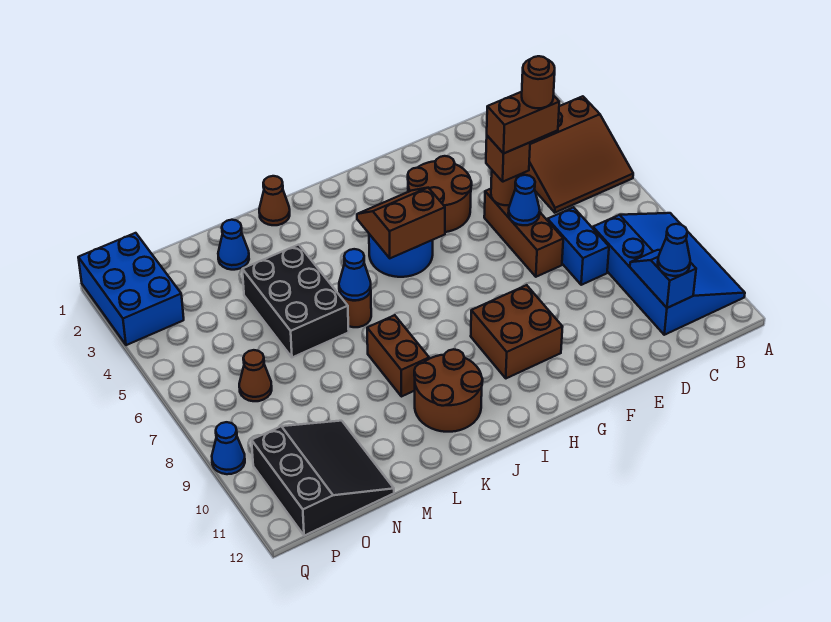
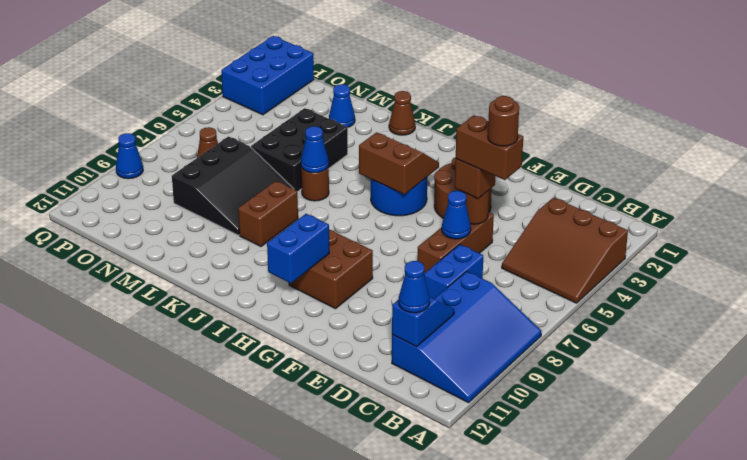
none -> blue brick H10:H11 level 2
brown round brick J10:K11 level 1 -> none
black slope N10:P12 level 1 top P -> black slope L7:N9 level 1 top N

